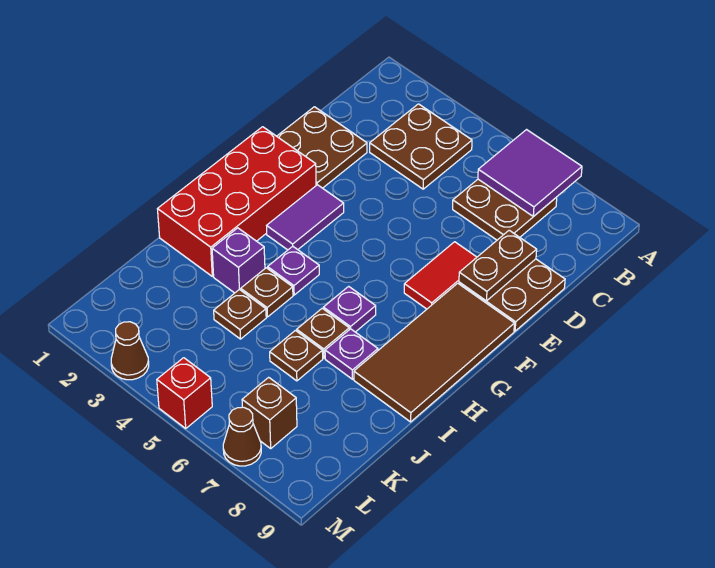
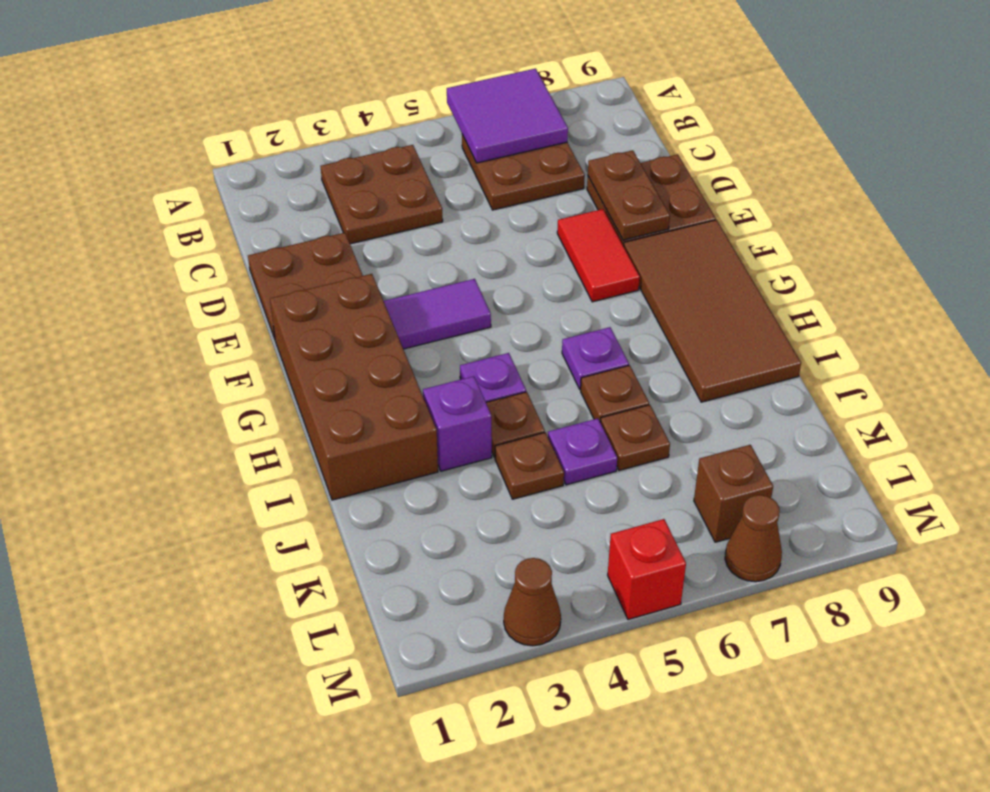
red brick F1:I2 level 1 -> brown brick F1:I2 level 1
purple tile F3:G3 level 1 -> purple tile F3:F4 level 1
purple plate I7 level 1 -> purple plate J5 level 1

